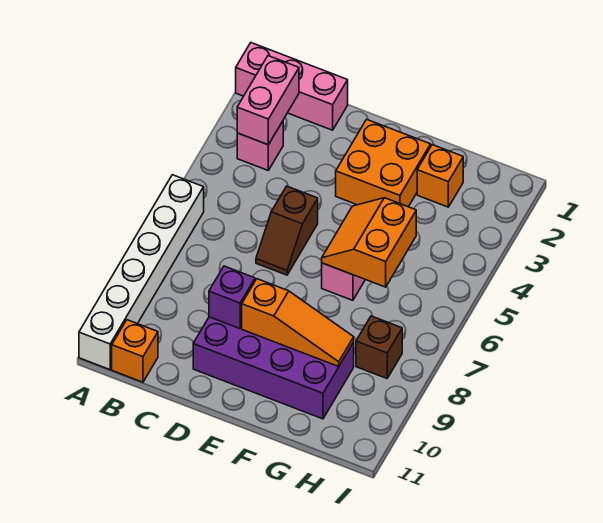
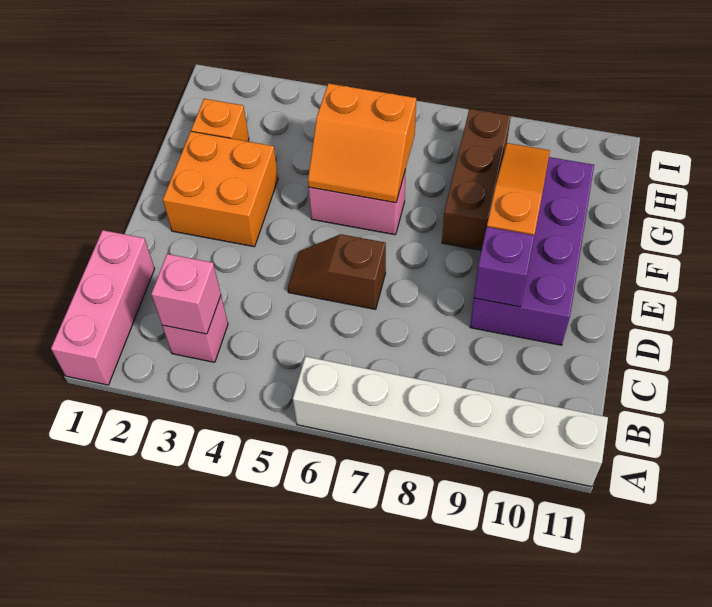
pink brick B2:B3 level 2 -> pink brick B3 level 2
orange brick B11 level 1 -> none
brown slope D5:D6 level 1 top 5 -> brown slope D5:D6 level 1 top 6
brown brick H8 level 1 -> brown brick F8:H8 level 1

